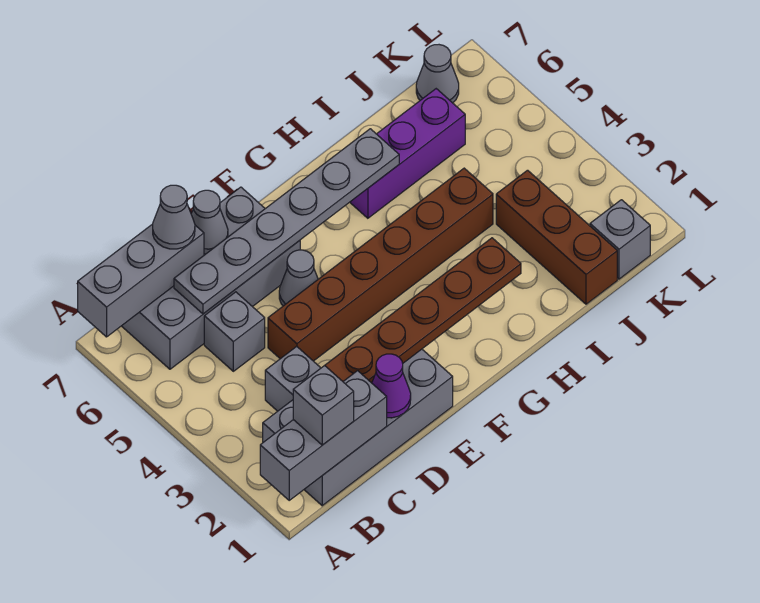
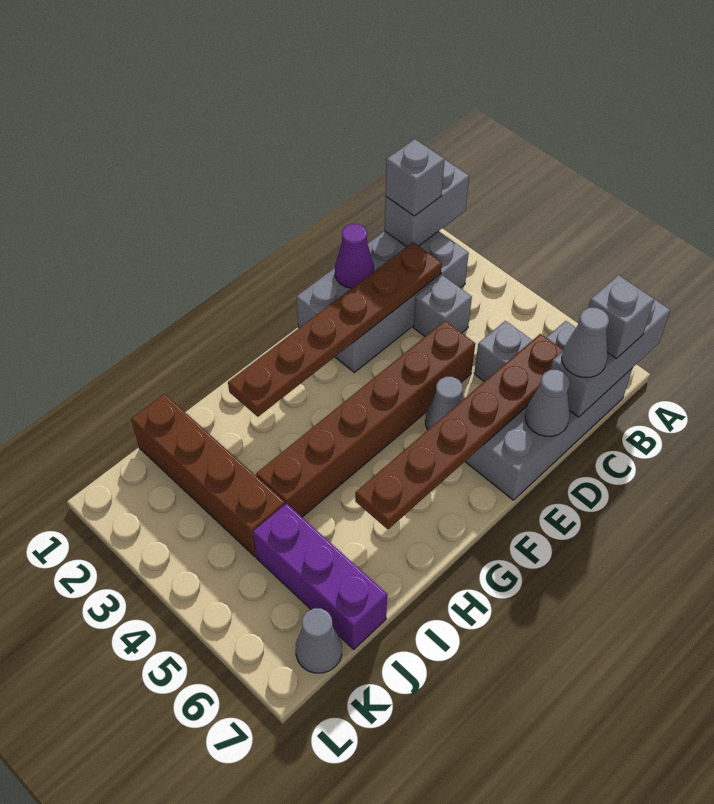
grey brick A1:C1 level 2 -> grey brick A1:B1 level 2
grey plate C6:H6 level 2 -> brown plate C6:H6 level 2
purple brick H6:J6 level 1 -> purple brick J5:J7 level 1
brown brick J1:J3 level 1 -> brown brick J1:J4 level 1
grey brick K1 level 1 -> grey brick B7 level 3

